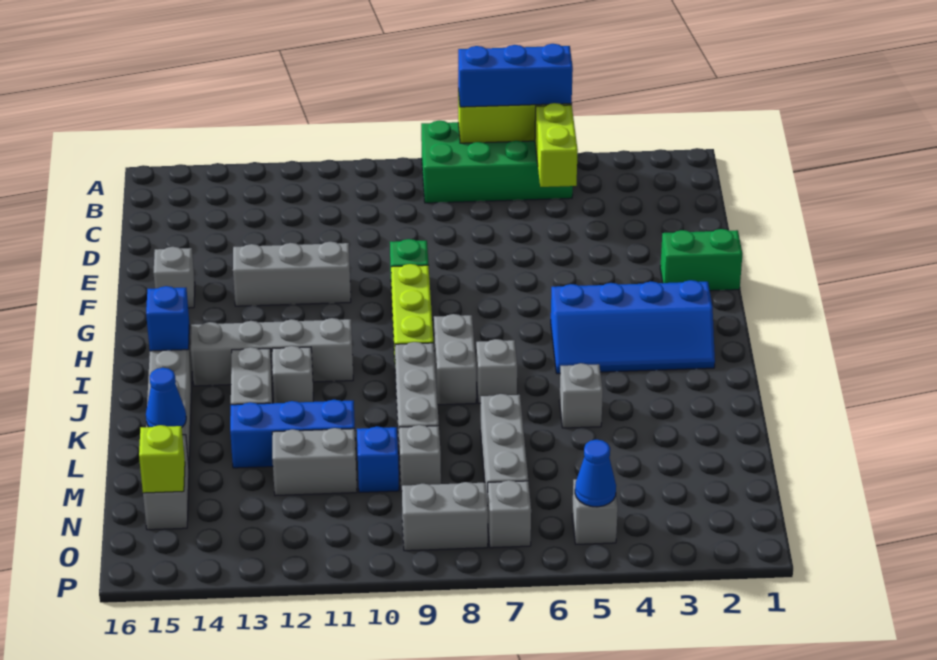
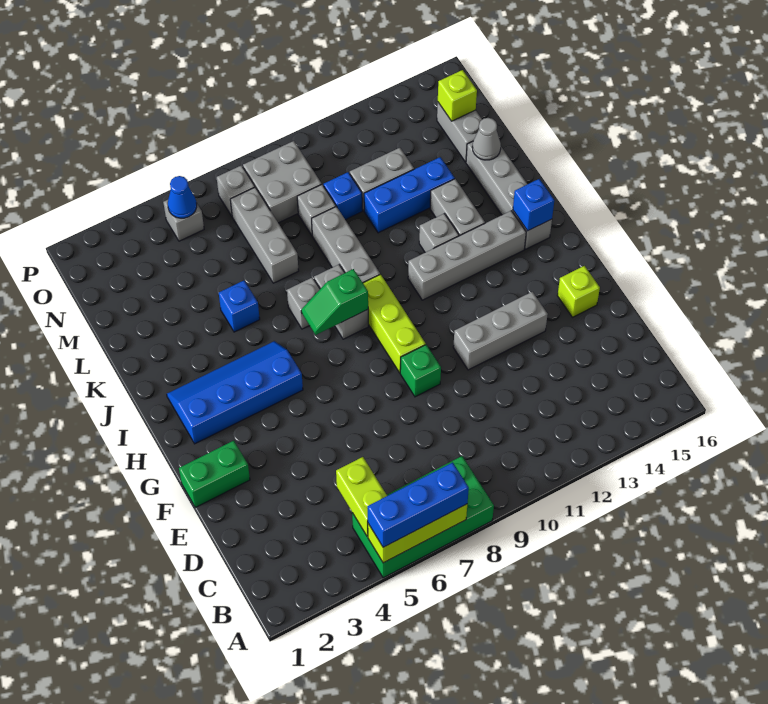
grey brick F15 level 1 -> lime brick F15 level 1
none -> green slope I7:I8 level 2 top 8
grey brick K5 level 1 -> blue brick K5 level 1
blue cone L15 level 2 -> grey cone L15 level 2
grey brick O8:O9 level 1 -> grey brick N8:O9 level 1

